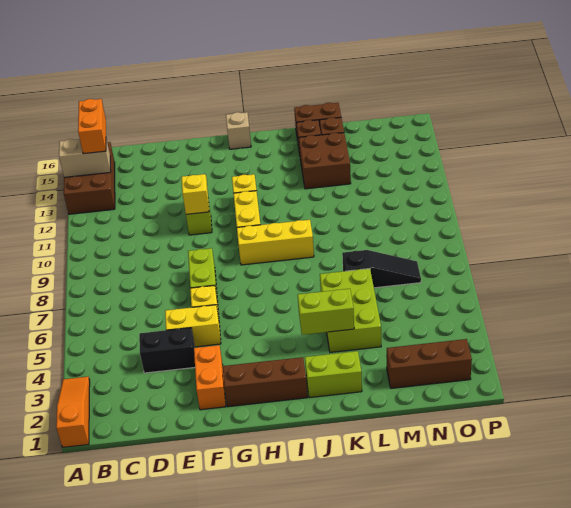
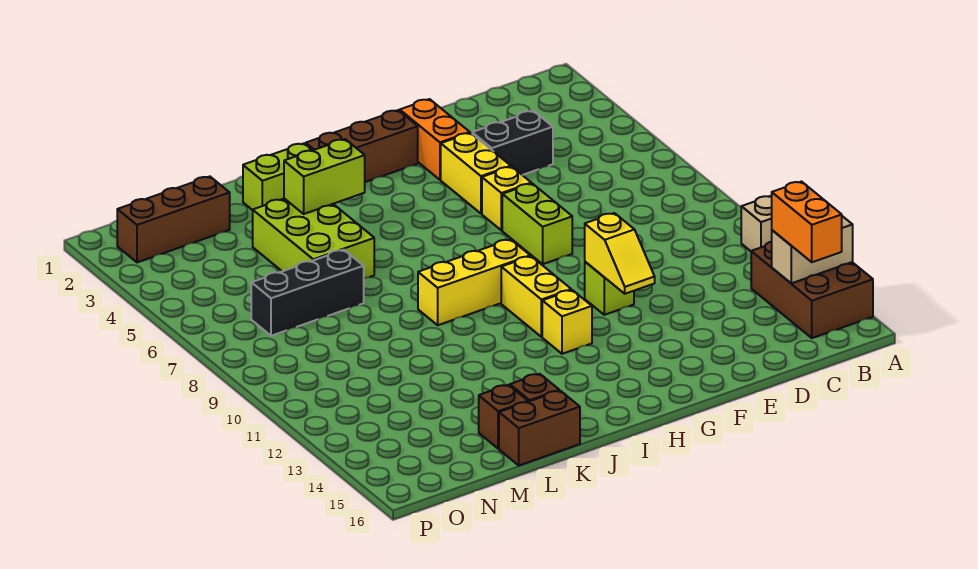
orange slope A1:A3 level 1 top 1 -> none
yellow brick E5:F5 level 1 -> yellow brick F4:F5 level 1
tan brick H16 level 1 -> tan brick A11 level 1
brown brick K13:L14 level 1 -> none
black slope L7:N7 level 1 top L -> black brick L7:N7 level 1

